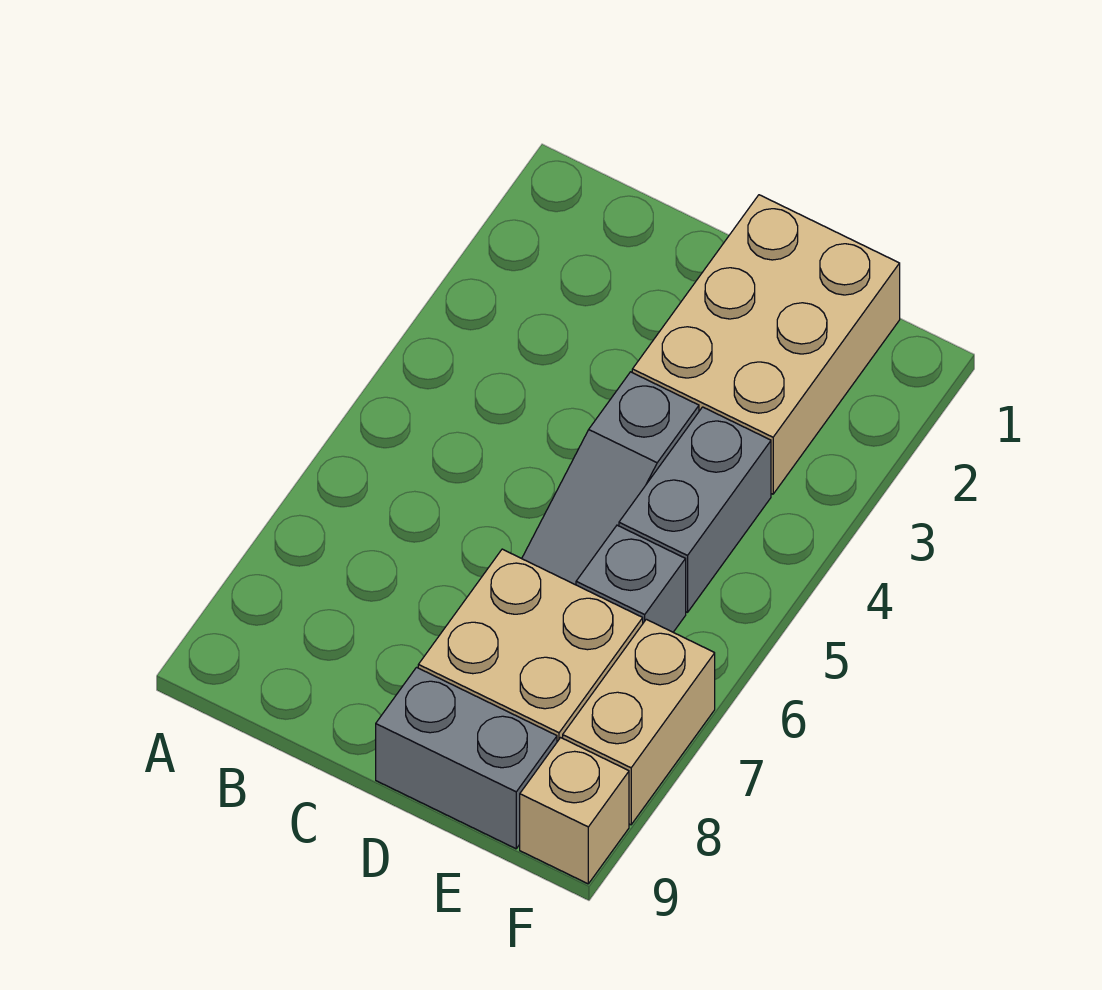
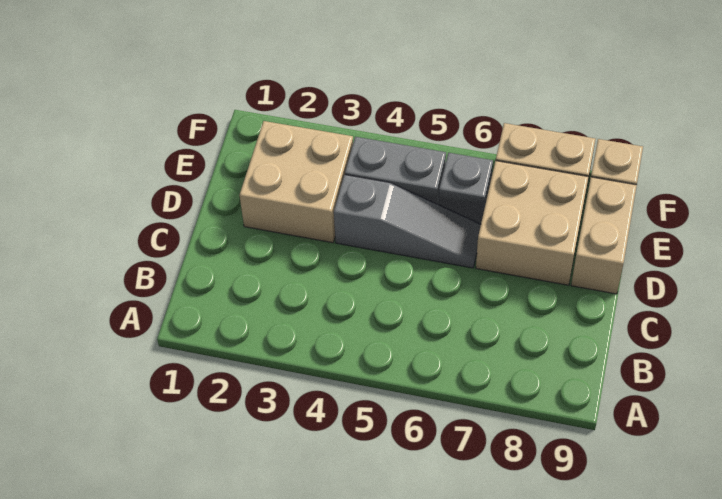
tan brick D1:E3 level 1 -> tan brick D2:E3 level 1
grey brick D9:E9 level 1 -> tan brick D9:E9 level 1

